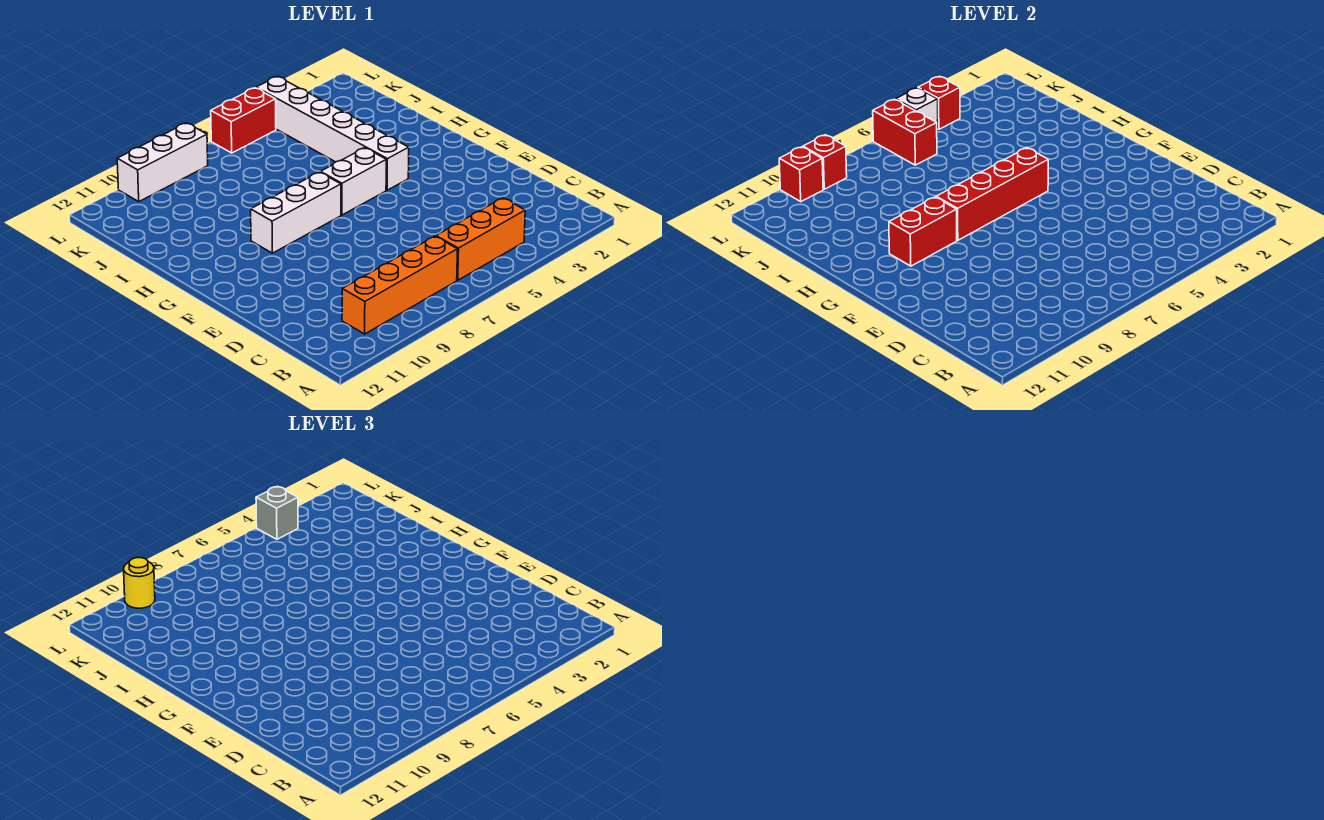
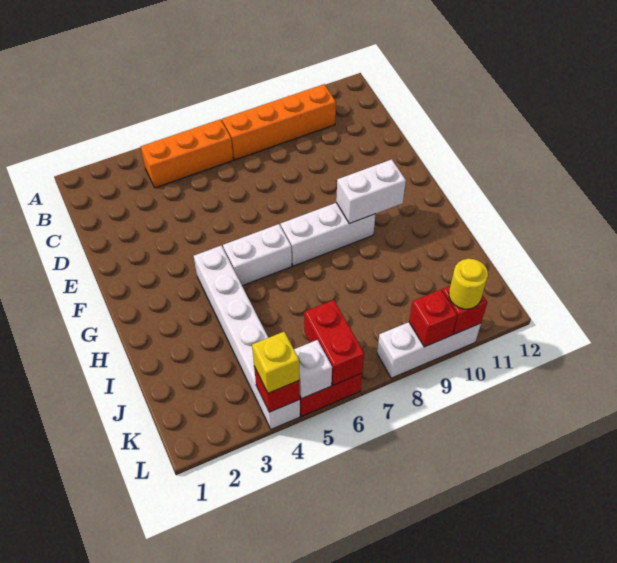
red brick G5:G8 level 2 -> none
red brick G9:G10 level 2 -> white brick G9:G10 level 2
grey brick L4 level 3 -> yellow brick L4 level 3

